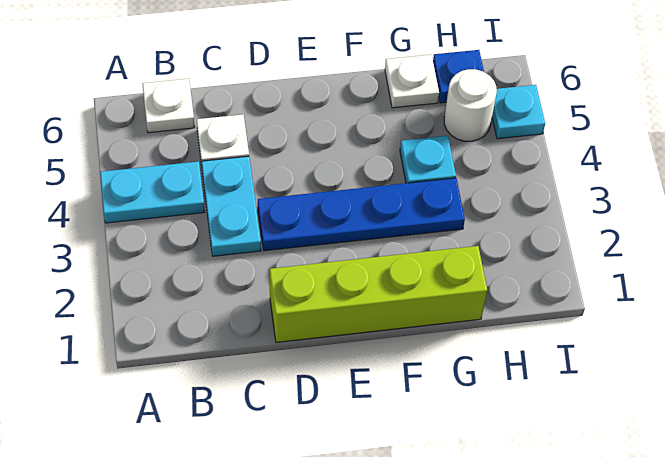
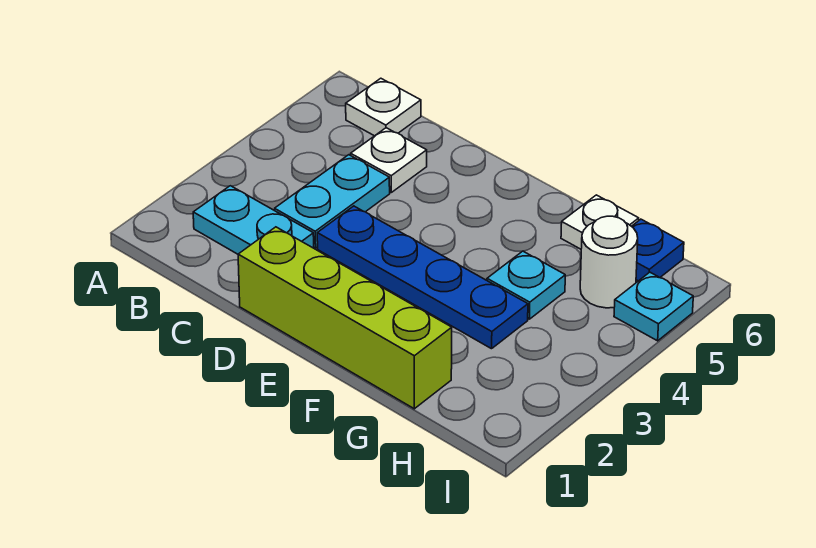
cyan plate A4:B4 level 1 -> cyan plate B2:C2 level 1

